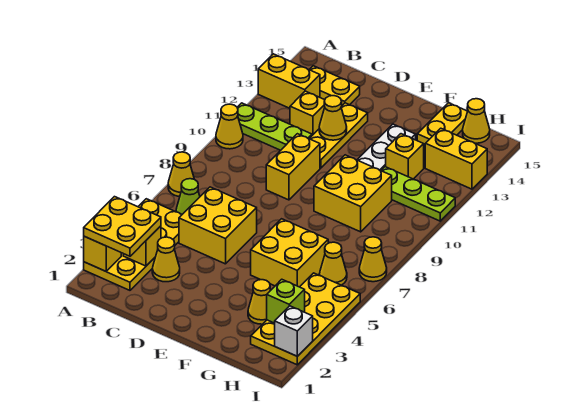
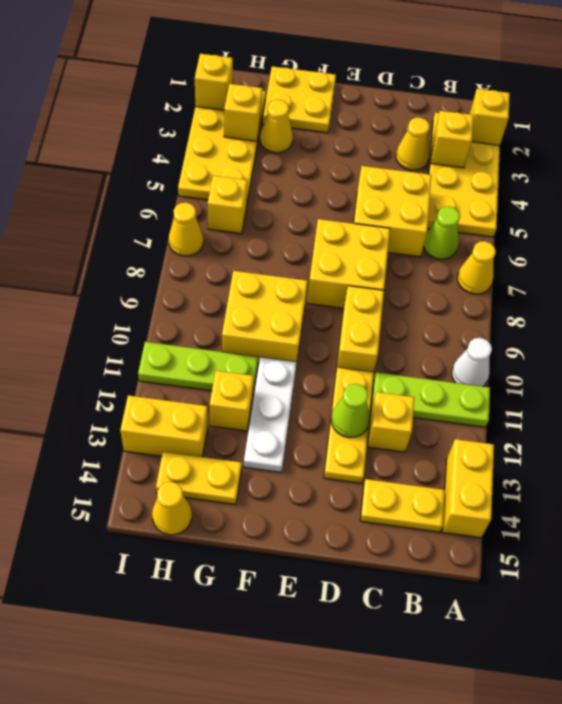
yellow plate A2:B3 level 3 -> yellow plate F1:G2 level 1
yellow cone A10 level 1 -> white cone A10 level 1
yellow brick A13:B13 level 1 -> yellow brick A13:A14 level 1
yellow cone D12 level 2 -> lime cone D12 level 2
yellow brick F5:G6 level 1 -> yellow brick D7:E8 level 1
yellow plate G14:G15 level 1 -> yellow plate G14:H14 level 1
lime brick H3 level 2 -> yellow brick H3 level 2
yellow cone H6 level 1 -> yellow brick H6 level 1
white brick I2 level 2 -> yellow brick I2 level 2

